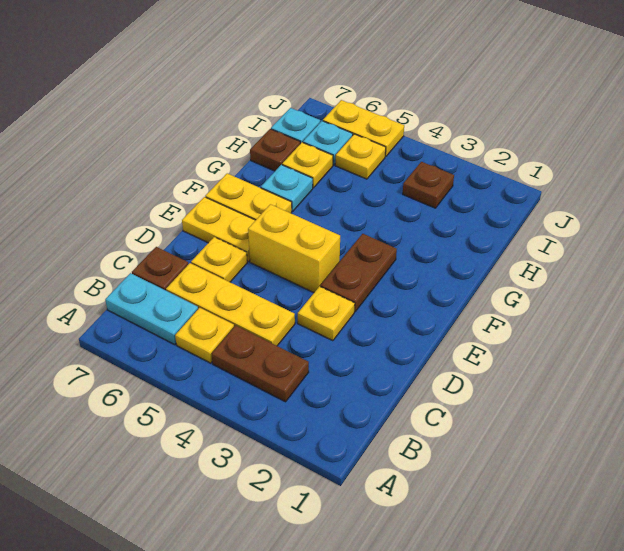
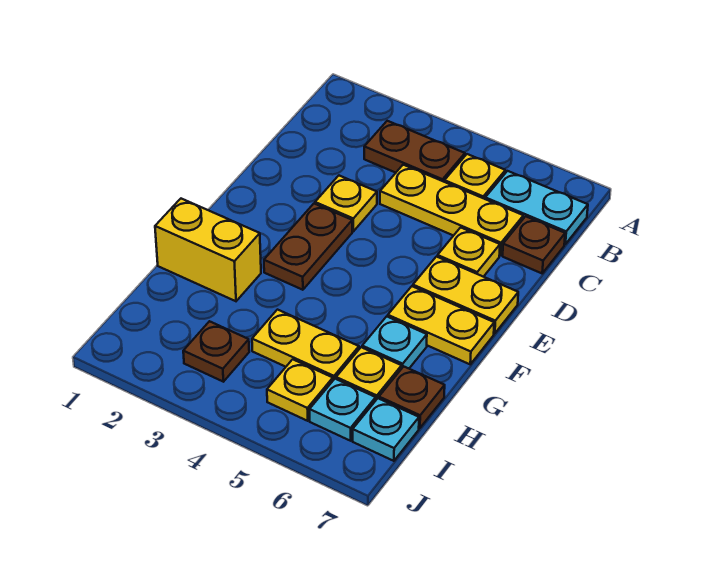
yellow brick E4:E5 level 1 -> yellow brick G1:G2 level 1
yellow plate J5:J6 level 1 -> yellow plate H4:H5 level 1

